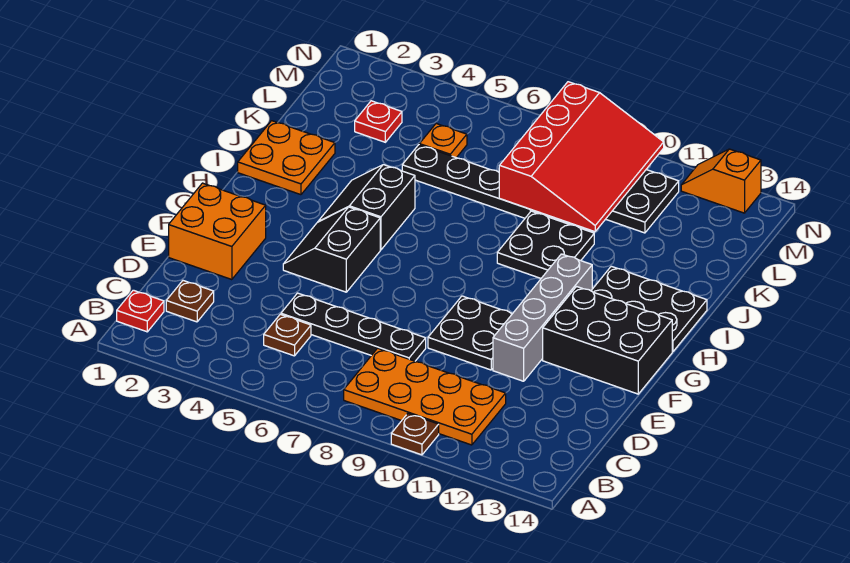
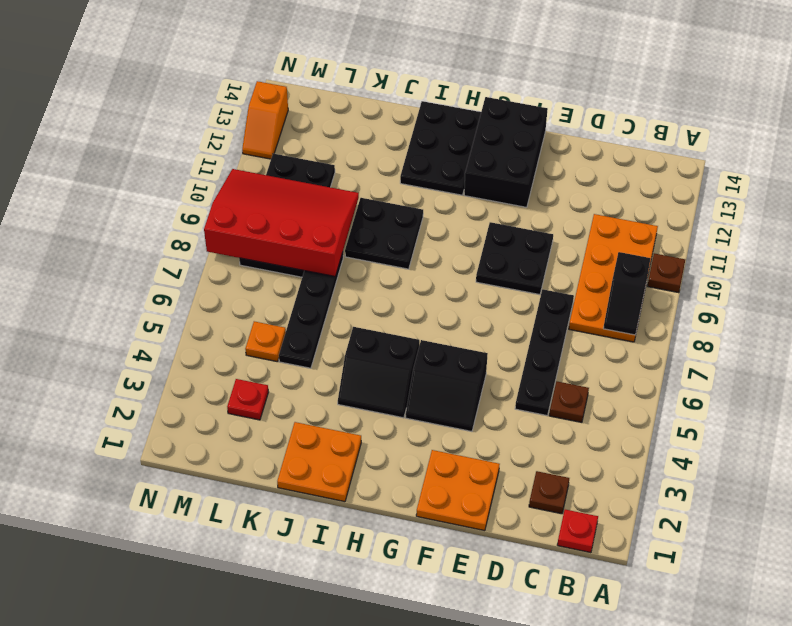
none -> black slope B8:B9 level 2 top 9
orange brick E1:F2 level 1 -> orange plate E1:F2 level 1
grey brick E11:H11 level 1 -> none

